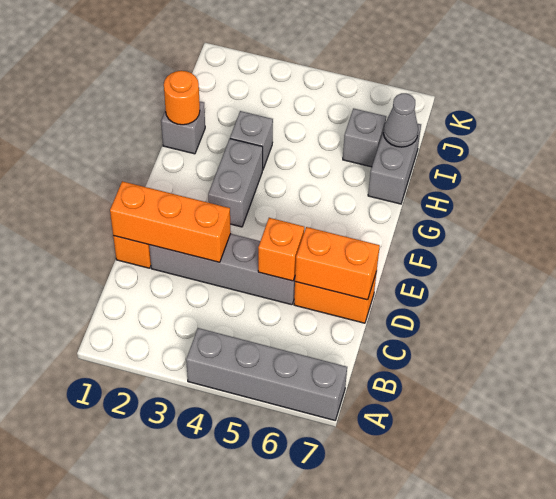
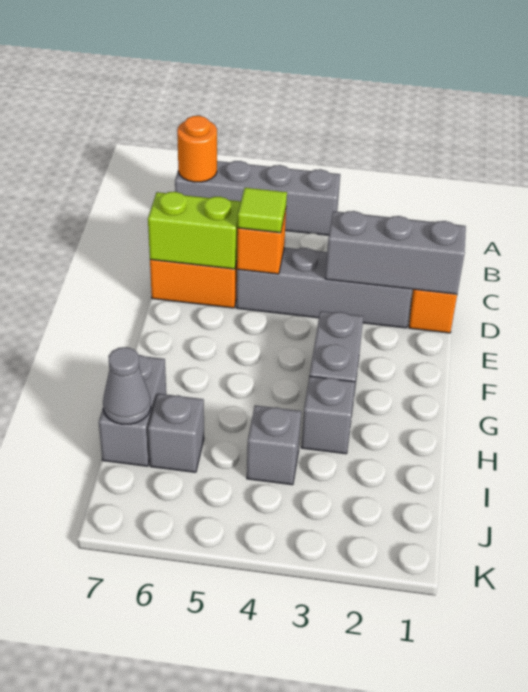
orange brick D1:D3 level 2 -> grey brick D1:D3 level 2
none -> lime tile D5 level 3
orange brick D6:D7 level 2 -> lime brick D6:D7 level 2
grey brick H1 level 1 -> grey brick I4 level 1
orange round brick H1 level 2 -> orange round brick A7 level 2

